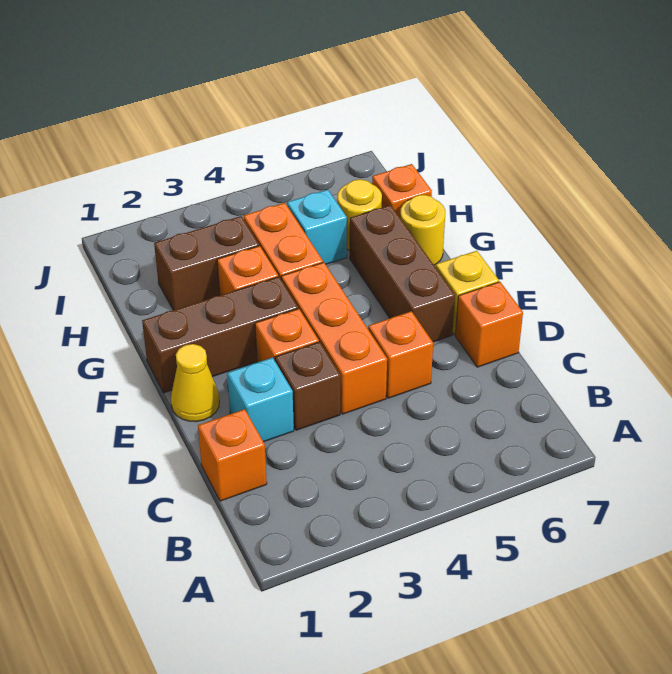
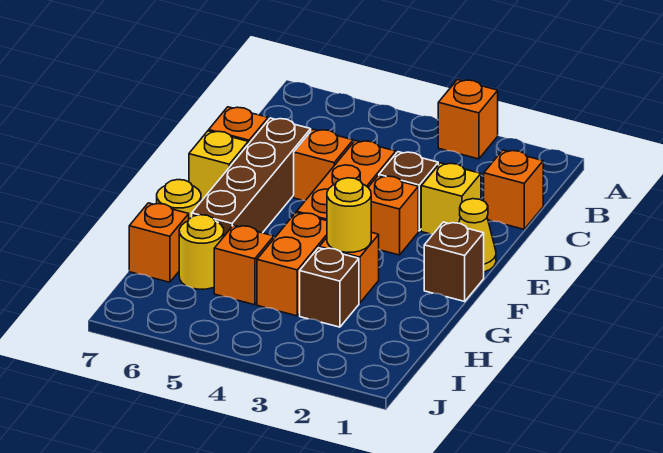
none -> orange brick A3 level 1
cyan brick D2 level 1 -> yellow brick D2 level 1
brown brick E6:G6 level 1 -> brown brick D6:G6 level 1
brown brick F1:F3 level 1 -> brown brick F1 level 1
none -> yellow round brick G3 level 2
brown brick H2:H3 level 1 -> brown brick H3 level 1
cyan brick H5 level 1 -> orange brick H5 level 1

